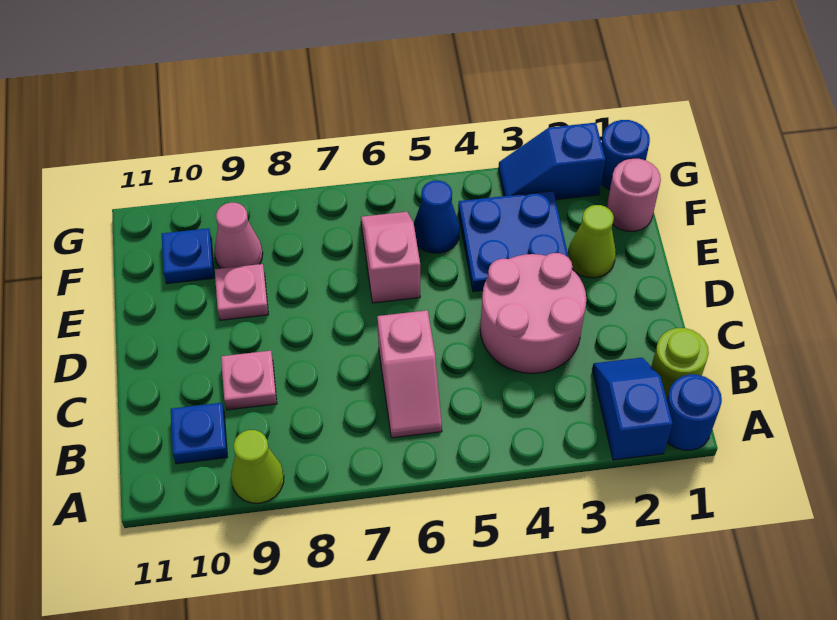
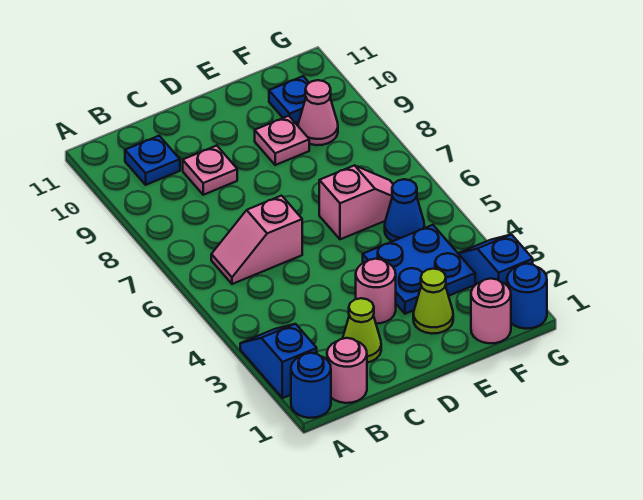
blue slope A2:B2 level 1 top A -> blue slope A2:A3 level 1 top 2
lime cone A9 level 1 -> lime cone C2 level 1
lime round brick B1 level 1 -> pink round brick B1 level 1
pink round brick C3:D4 level 1 -> pink round brick D3 level 1

